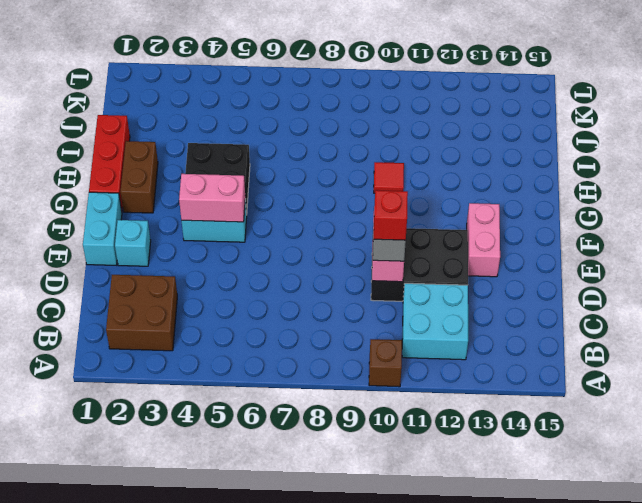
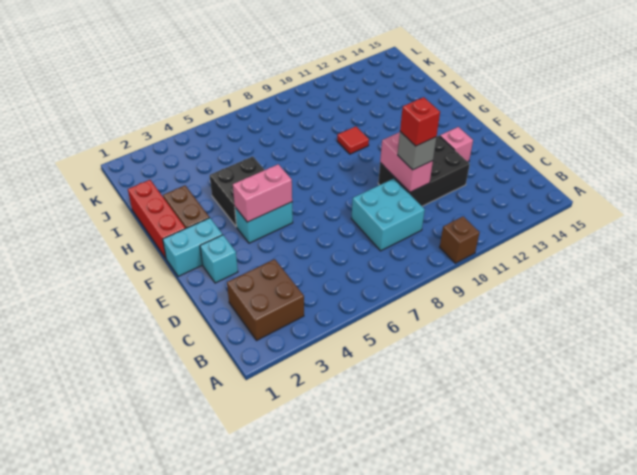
cyan brick B11:C12 level 1 -> cyan brick C8:D9 level 1
cyan brick E1:F1 level 1 -> cyan brick F1:F2 level 1
pink brick E13:F13 level 1 -> pink brick E13 level 1

